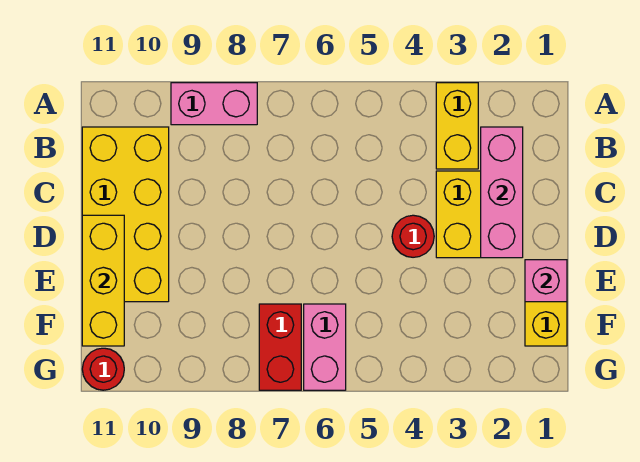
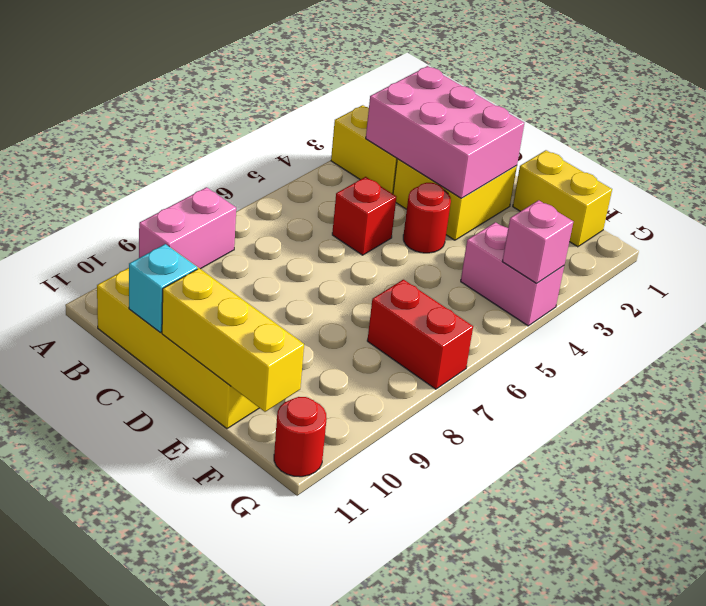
pink brick B2:D2 level 2 -> pink brick B2:D3 level 2
none -> red brick C5 level 1
none -> cyan brick C11 level 2
pink brick E1 level 2 -> pink brick G4 level 2
pink brick F6:G6 level 1 -> pink brick F4:G4 level 1

